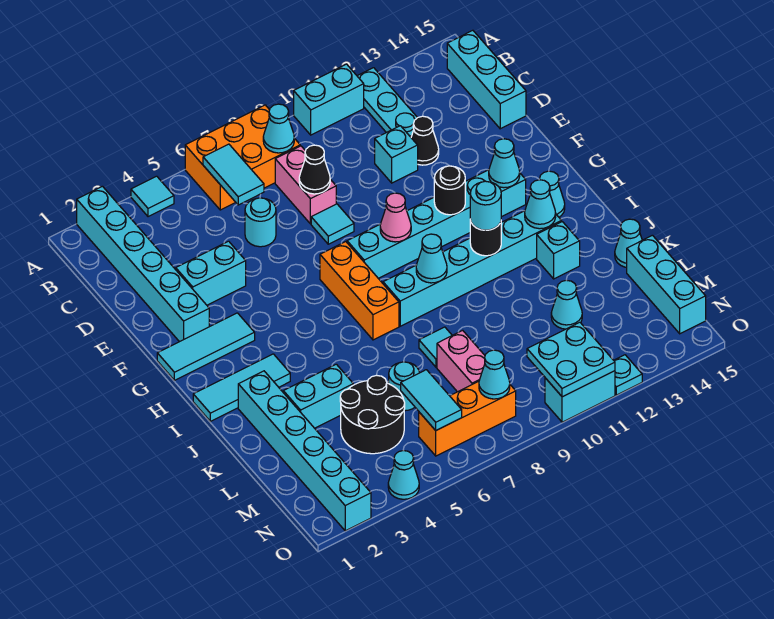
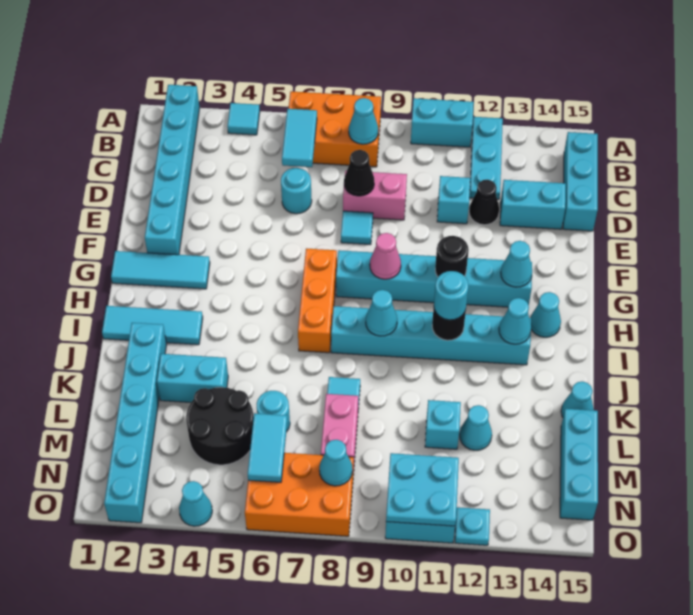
pink brick C8:D8 level 1 -> pink brick D8:D9 level 1
cyan brick E3:E4 level 1 -> cyan brick D13:D14 level 1
cyan brick J13 level 1 -> cyan brick L11 level 1
orange brick N6:N8 level 1 -> orange brick N6:O8 level 1

